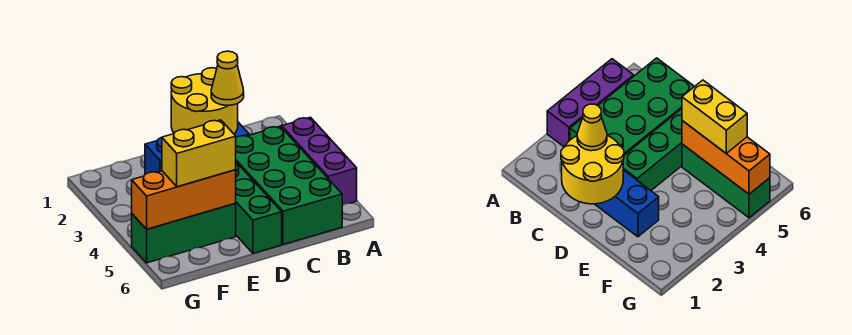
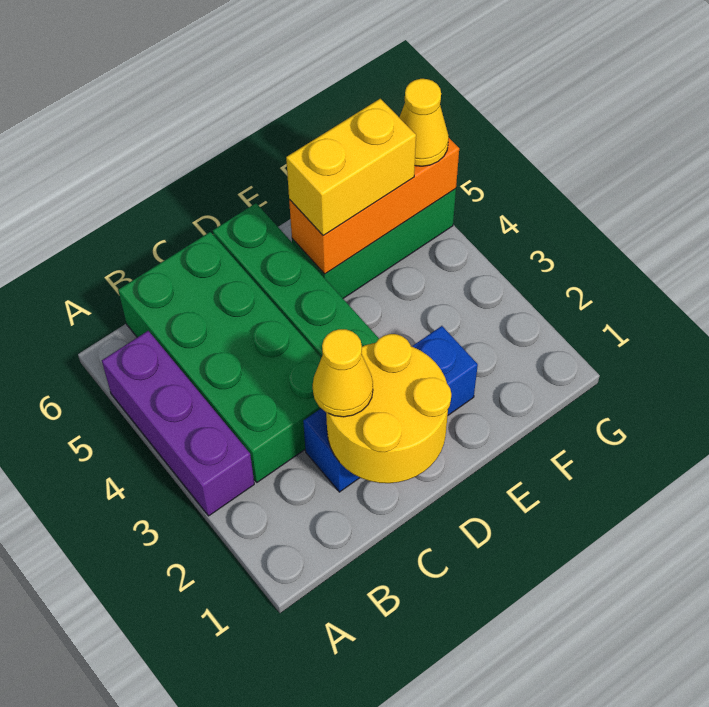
none -> yellow cone G5 level 3

